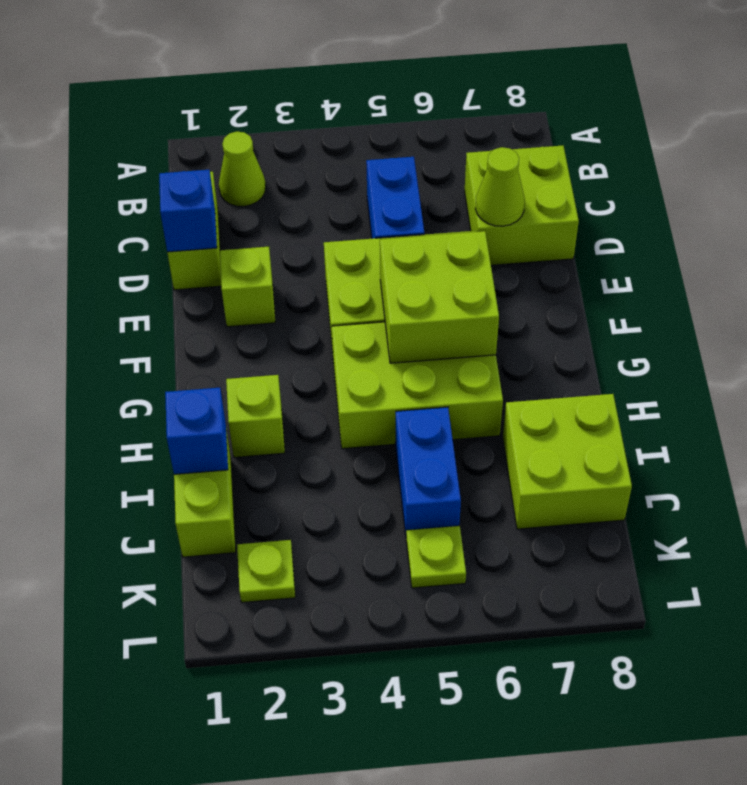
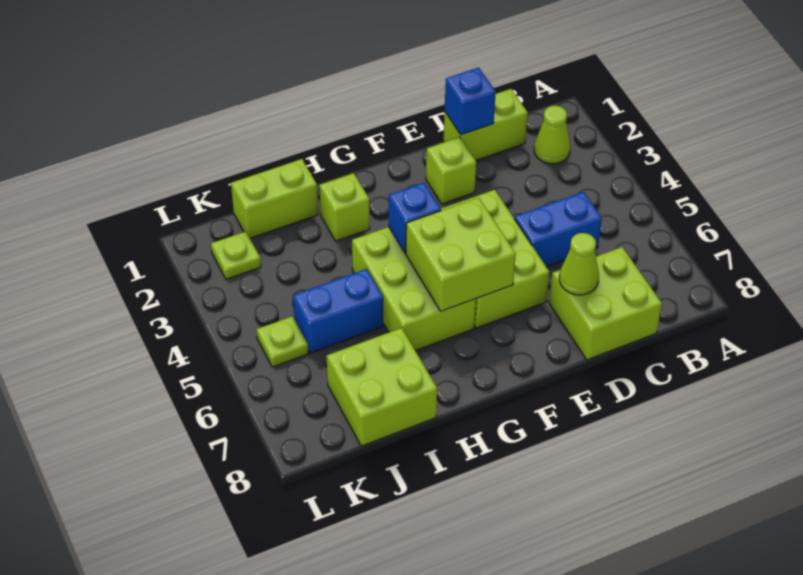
blue brick I1 level 2 -> blue brick G4 level 2

